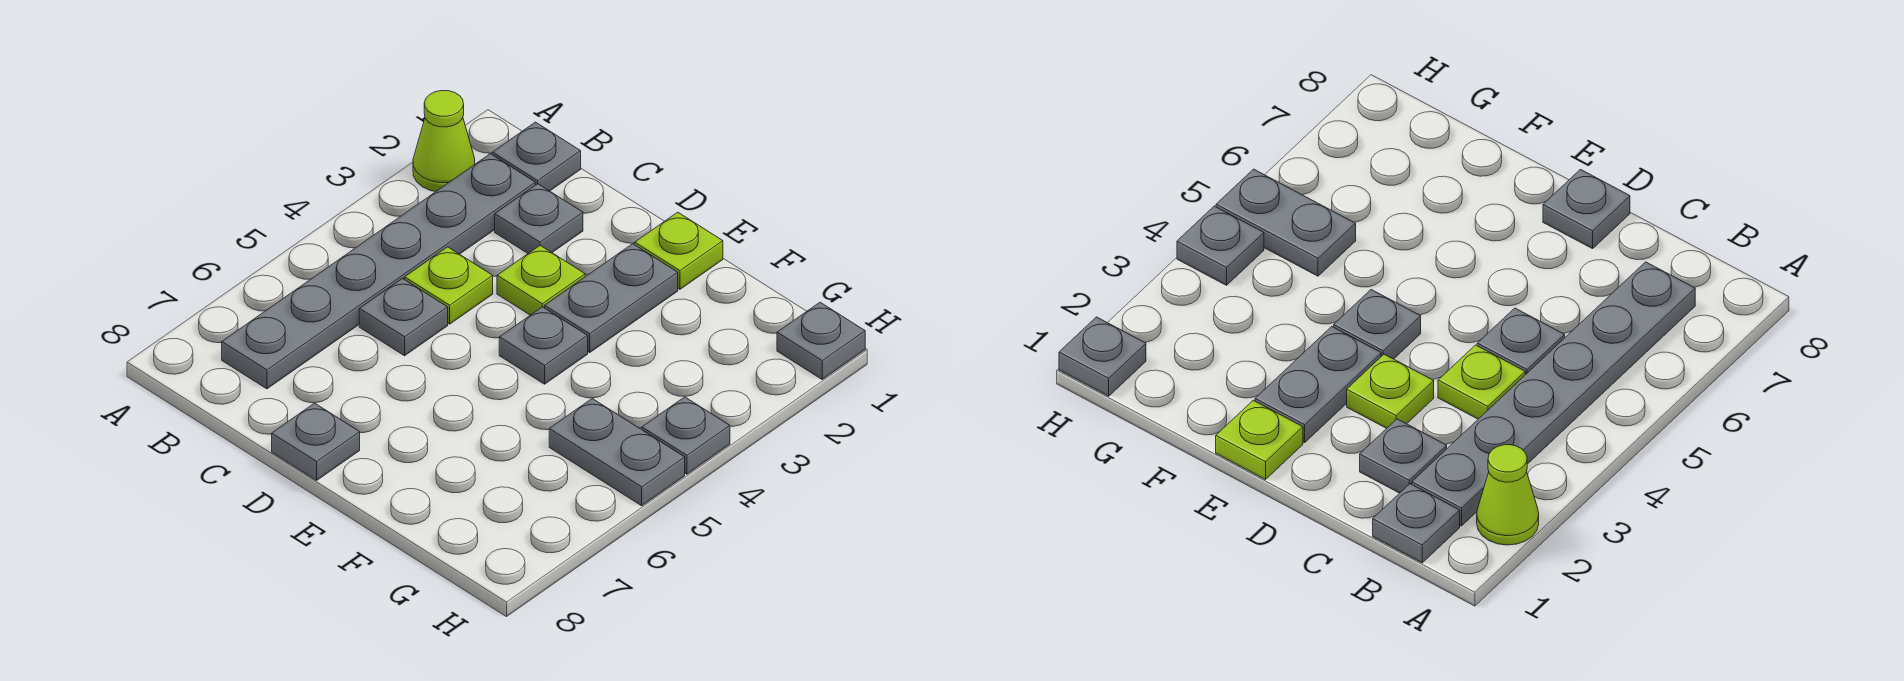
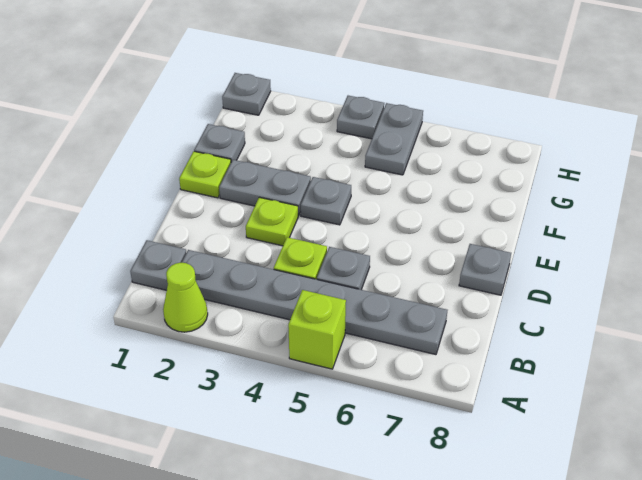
none -> lime brick A5 level 1
grey plate C2 level 1 -> grey plate F1 level 1

